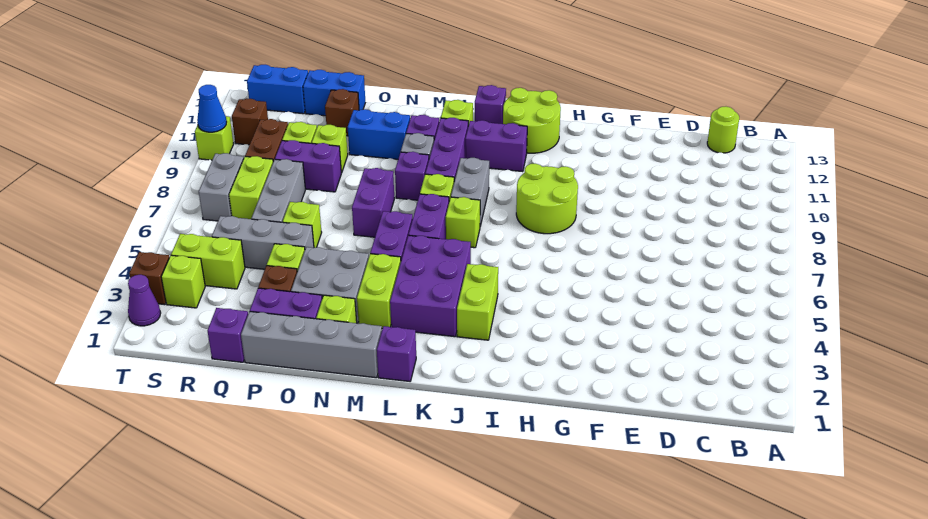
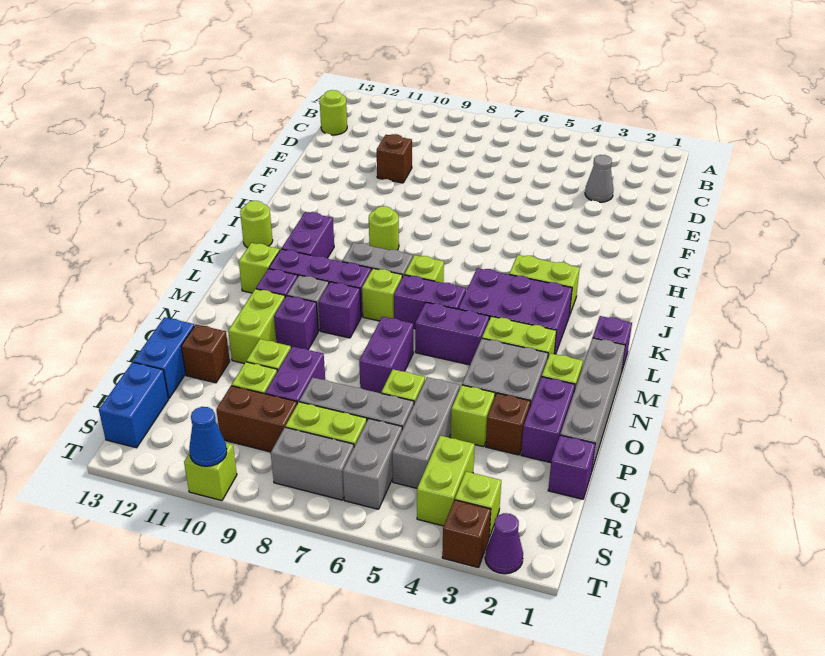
none -> grey cone D3 level 1
lime round brick H8:I9 level 1 -> lime round brick I9 level 1
lime round brick I12:J13 level 1 -> lime round brick J13 level 1
purple brick K13 level 1 -> purple brick N10 level 1
purple brick N7:N8 level 1 -> purple brick N7:O7 level 1
blue brick N11:O11 level 1 -> lime brick N11:O11 level 1
none -> grey brick R6:S6 level 1
brown brick S11 level 1 -> brown brick E10 level 1

